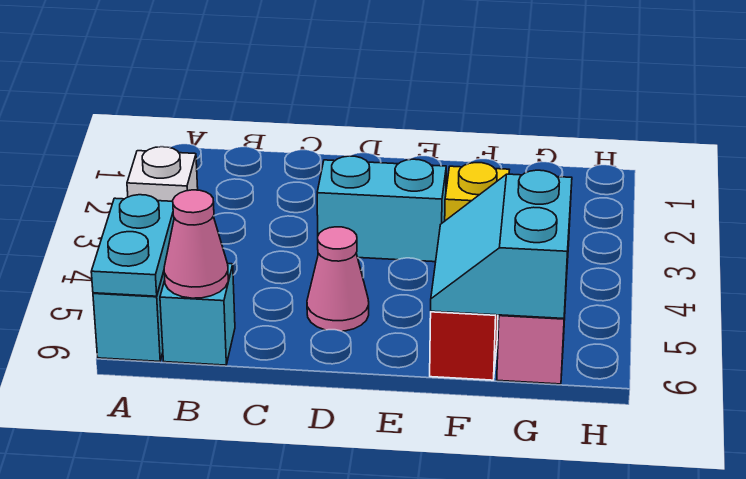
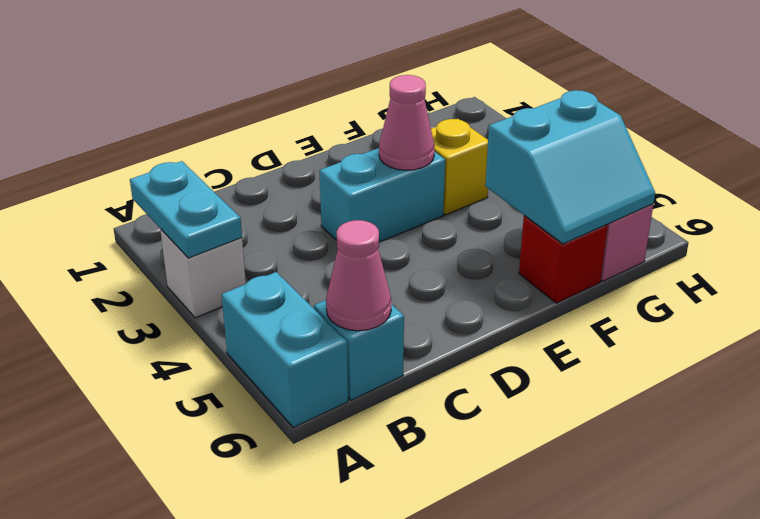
cyan plate A5:A6 level 2 -> cyan plate A2:A3 level 2
pink cone D5 level 1 -> pink cone E3 level 2
cyan slope F5:G6 level 2 top G -> cyan slope F5:G6 level 2 top 5

